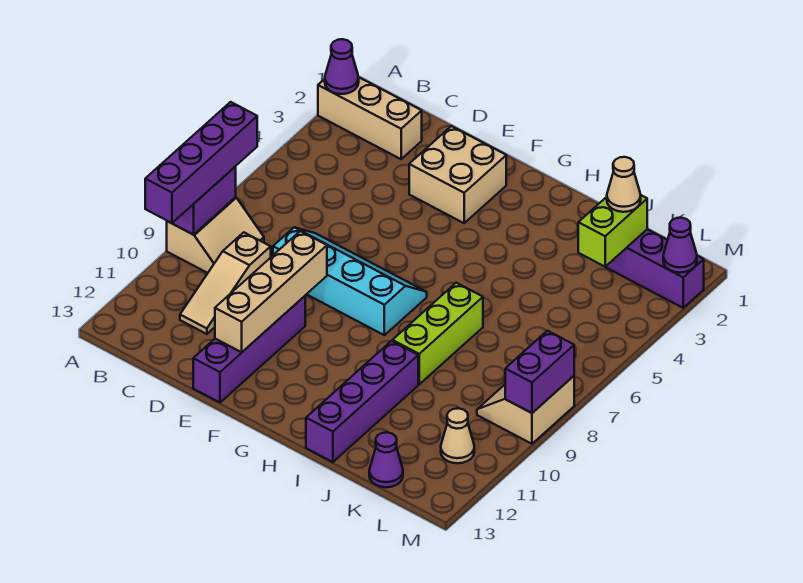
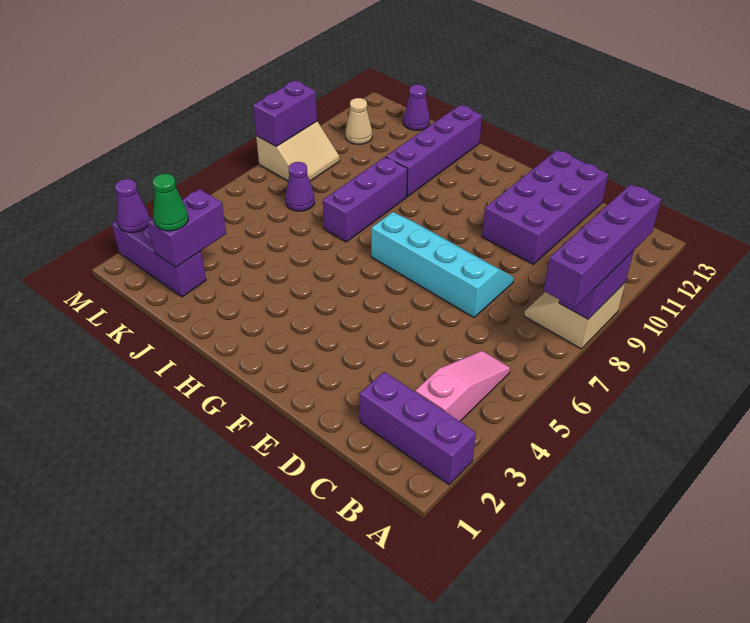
tan brick A2:C2 level 1 -> purple brick A2:C2 level 1
purple cone A2 level 2 -> purple cone K7 level 1
none -> pink slope B3:B5 level 1 top 3
tan slope C9:C11 level 1 top 9 -> none
cyan slope D7:G8 level 1 top 8 -> cyan slope D7:G8 level 1 top 7
tan brick E2:F3 level 1 -> none
tan brick E9:E12 level 2 -> none
purple brick E10:E13 level 1 -> purple brick D10:E13 level 1
lime brick I7:I9 level 1 -> purple brick I7:I9 level 1
lime brick K2:K3 level 2 -> purple brick K2:K3 level 2
tan cone K2 level 3 -> green cone K2 level 3

